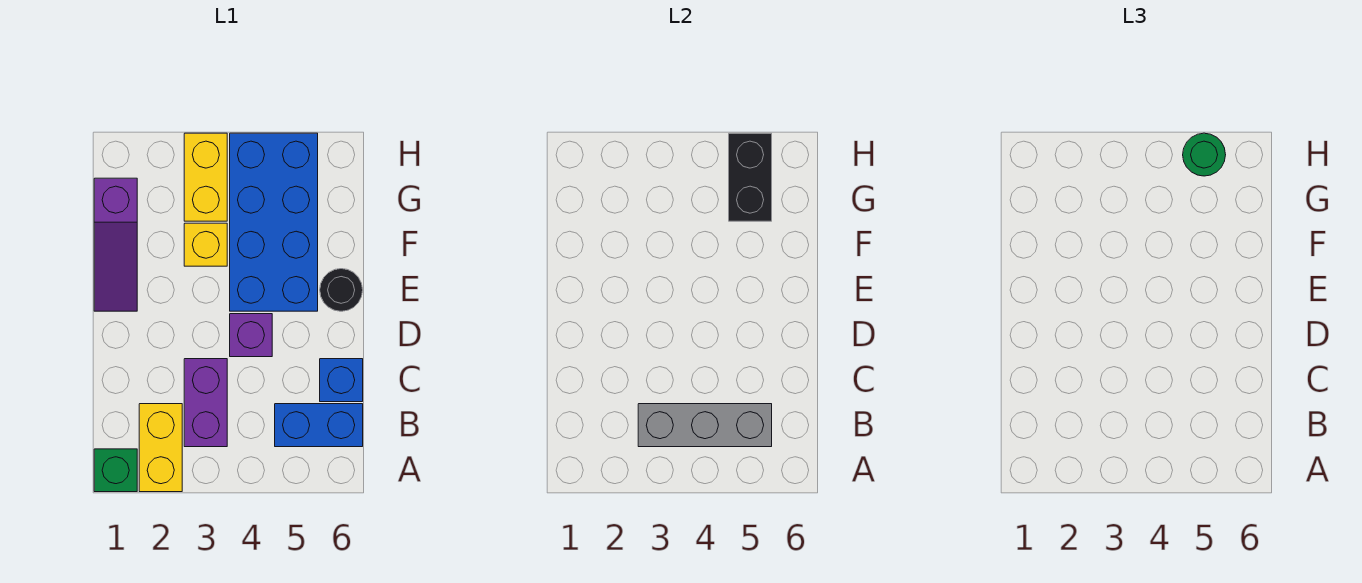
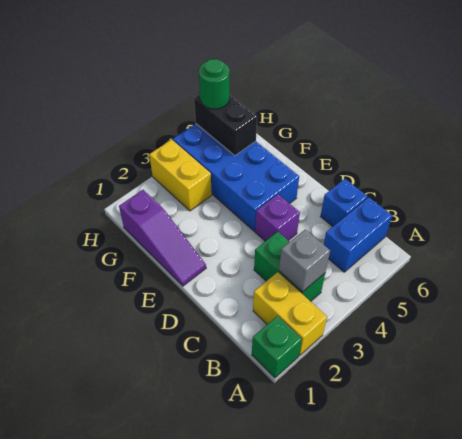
purple brick B3:C3 level 1 -> green brick B3:C3 level 1
grey brick B3:B5 level 2 -> grey brick B3 level 2
black round brick E6 level 1 -> none
yellow brick F3 level 1 -> none

